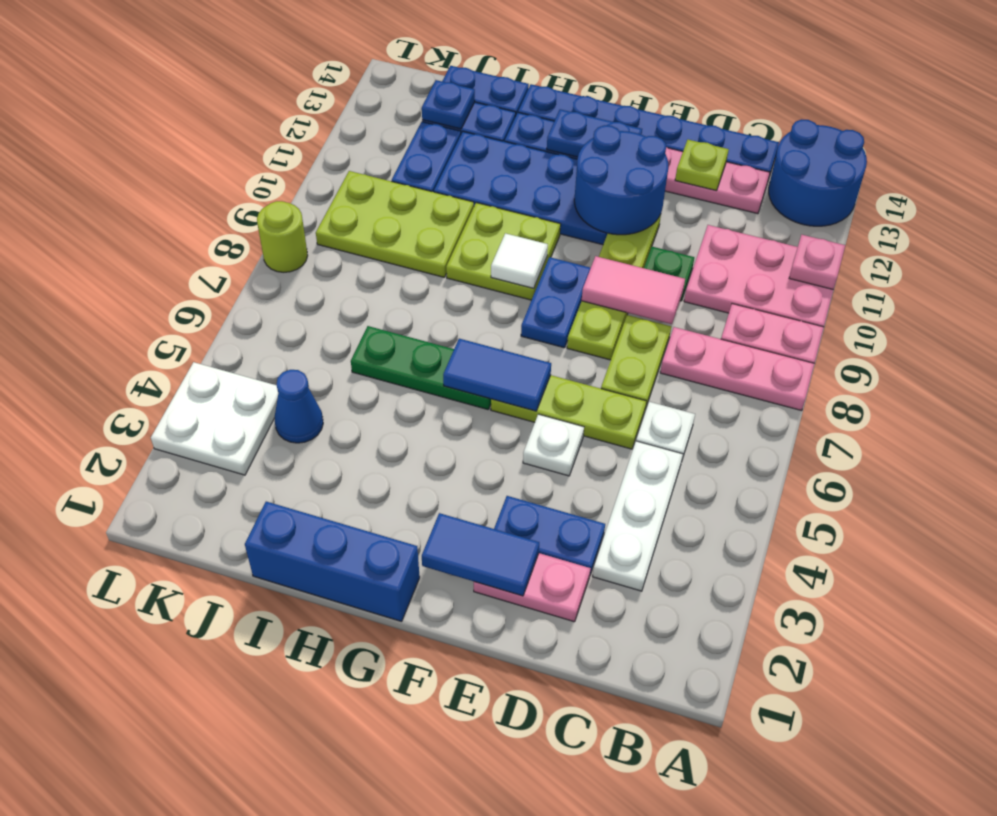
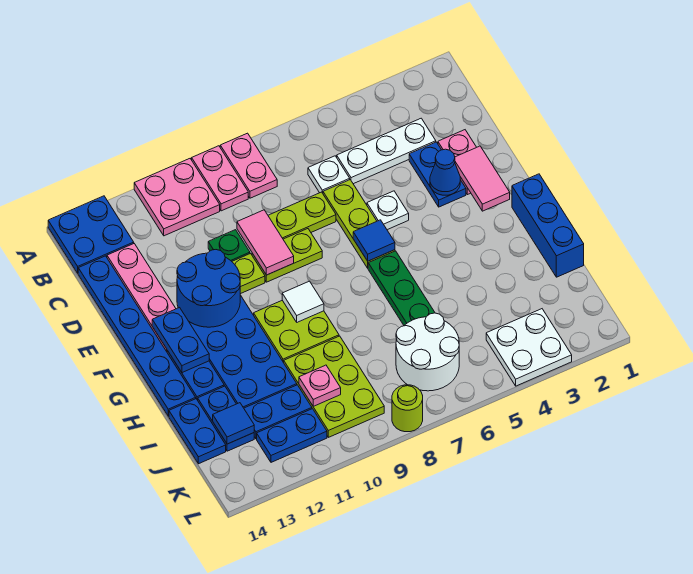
pink plate A8:C8 level 1 -> pink plate A8:B8 level 1
pink plate A10:C11 level 1 -> pink plate A10:B11 level 1
pink plate A11 level 2 -> pink plate J10 level 2
blue round brick A13:B14 level 1 -> blue plate A13:B14 level 1
lime plate D13 level 2 -> none
blue tile E2:F2 level 2 -> pink tile E2:F2 level 2
blue tile F6:G6 level 2 -> blue tile F6 level 2
blue plate F8:F9 level 1 -> blue plate K11:K12 level 1
blue cone J4 level 1 -> blue cone E3 level 2
none -> white round brick J6:K7 level 1
blue plate J13 level 2 -> blue tile J13 level 2

